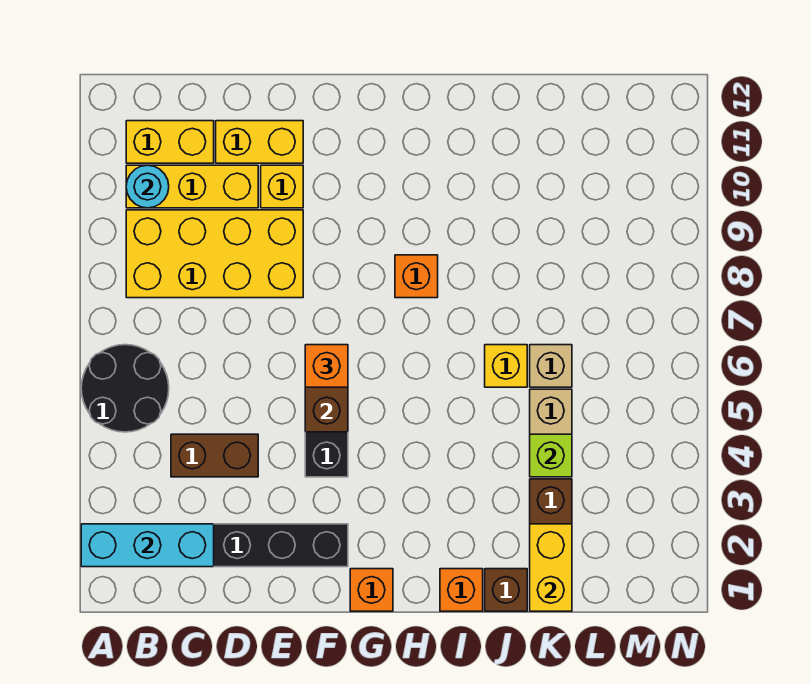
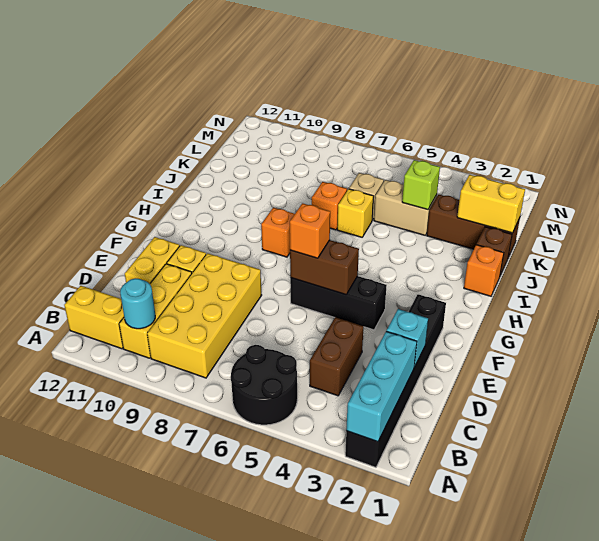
yellow brick B11:C11 level 1 -> yellow brick B11:B12 level 1
none -> cyan brick D2 level 2
orange brick G1 level 1 -> orange brick J7 level 1

